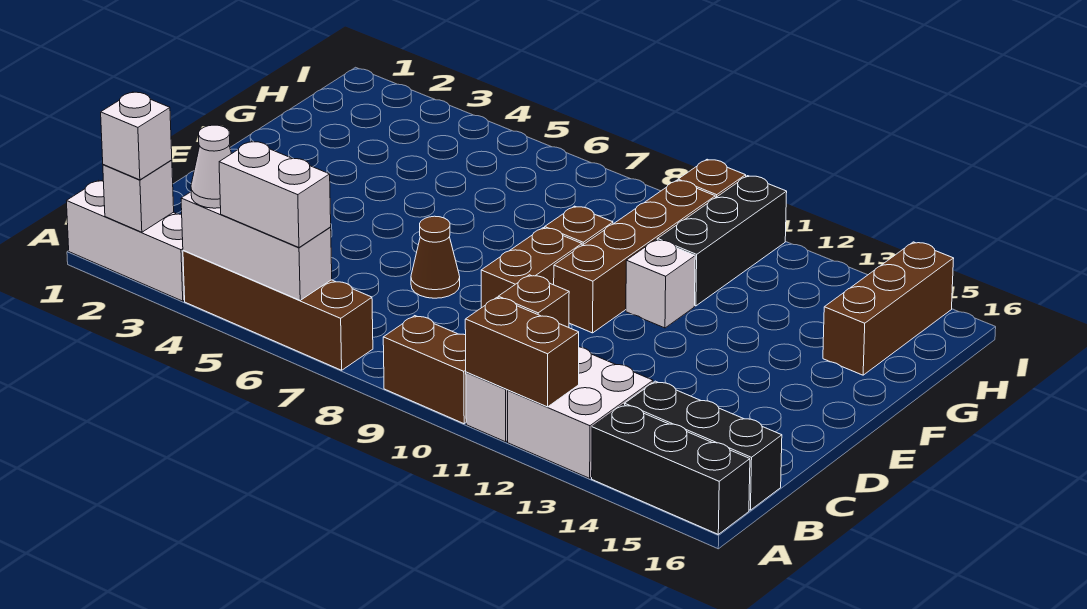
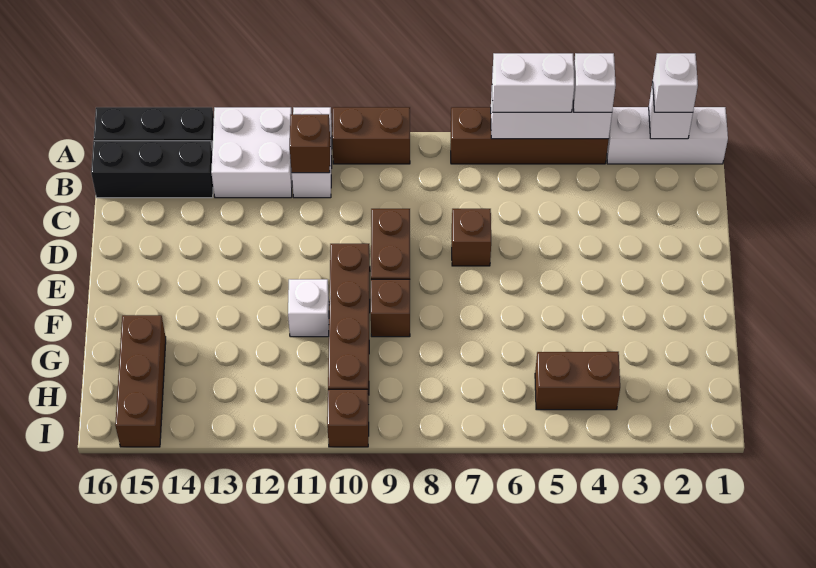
white cone A4 level 3 -> white brick A4 level 3
brown brick A11:A12 level 2 -> brown brick H4:H5 level 1
brown cone D7 level 1 -> brown brick D7 level 1
black brick G11:I11 level 1 -> none

